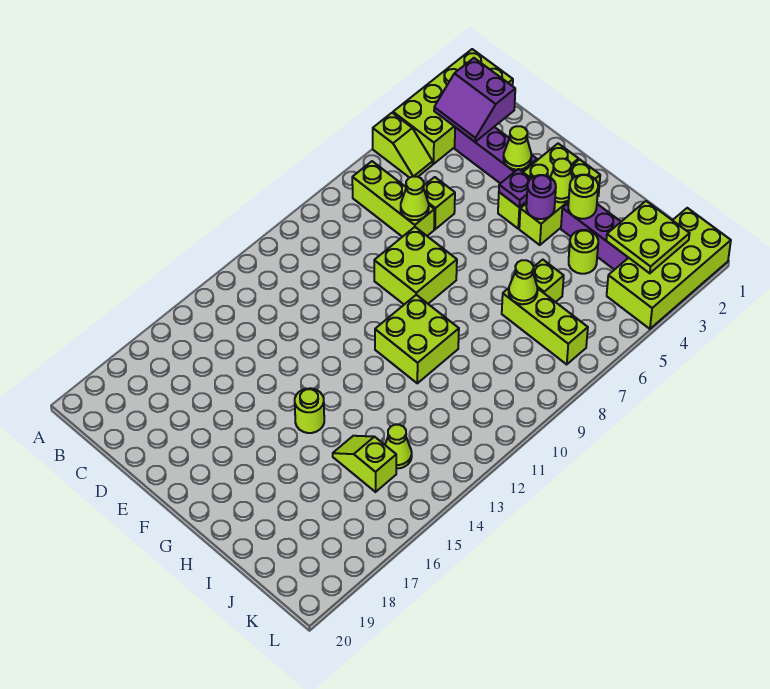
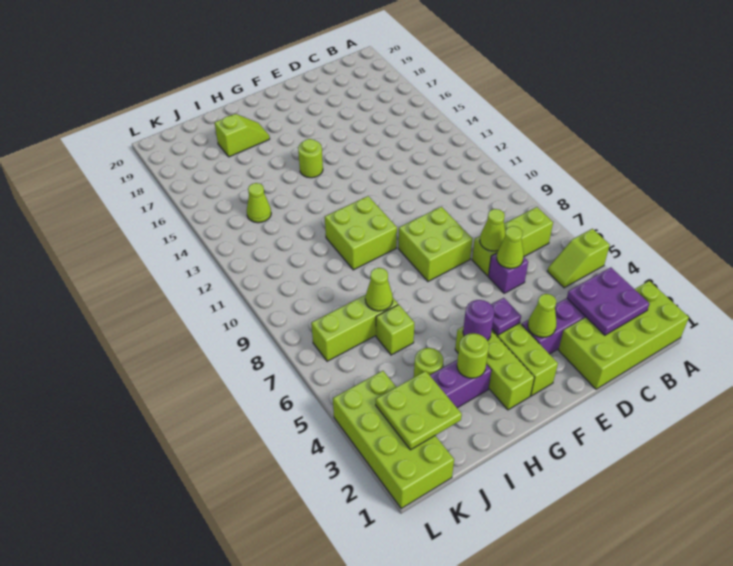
lime brick A1:B4 level 1 -> lime brick A1:D2 level 1
purple slope B2:C3 level 2 top 2 -> purple plate B2:C3 level 2
lime brick D6 level 1 -> purple brick D6 level 1
lime cone G3 level 2 -> lime cone D6 level 2
lime slope I15:J15 level 1 top J -> lime slope H18:I18 level 1 top I

